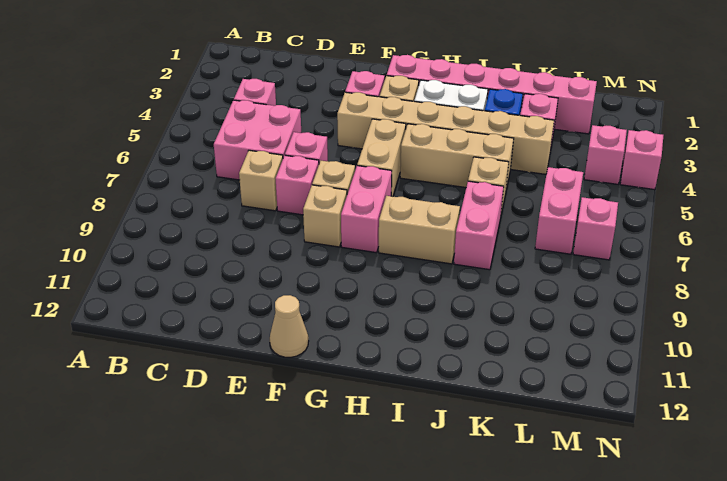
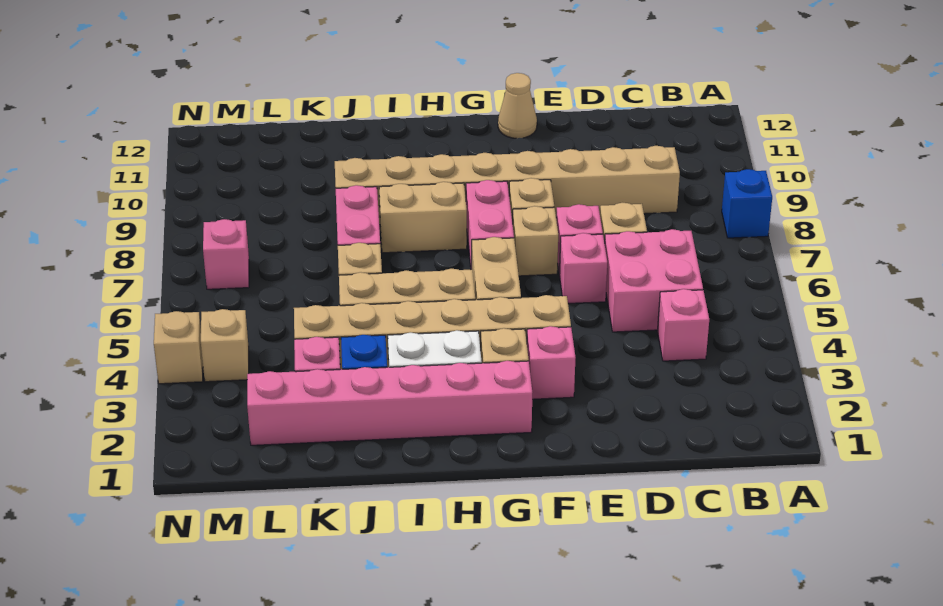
none -> blue brick A8 level 1
none -> tan brick C9:J9 level 1
pink brick L6:L7 level 1 -> none
pink brick M4 level 1 -> tan brick M4 level 1
pink brick N4 level 1 -> tan brick N4 level 1

